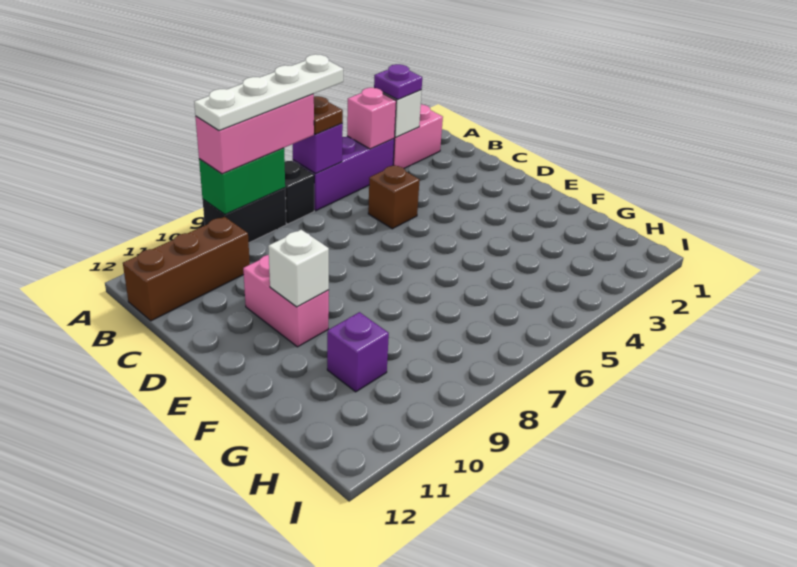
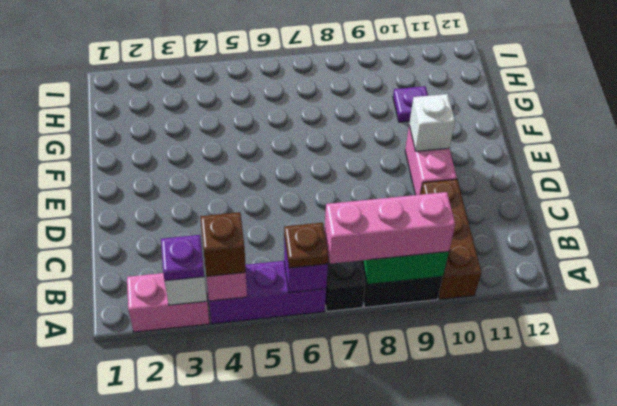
white plate A6:A9 level 4 -> none
brown brick B10:B12 level 1 -> brown brick A10:C10 level 1
brown brick C5 level 1 -> brown brick A4 level 3
purple brick G10 level 1 -> purple plate G10 level 1

